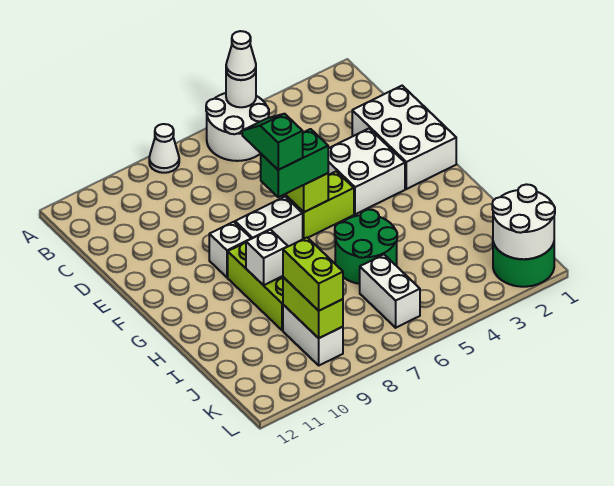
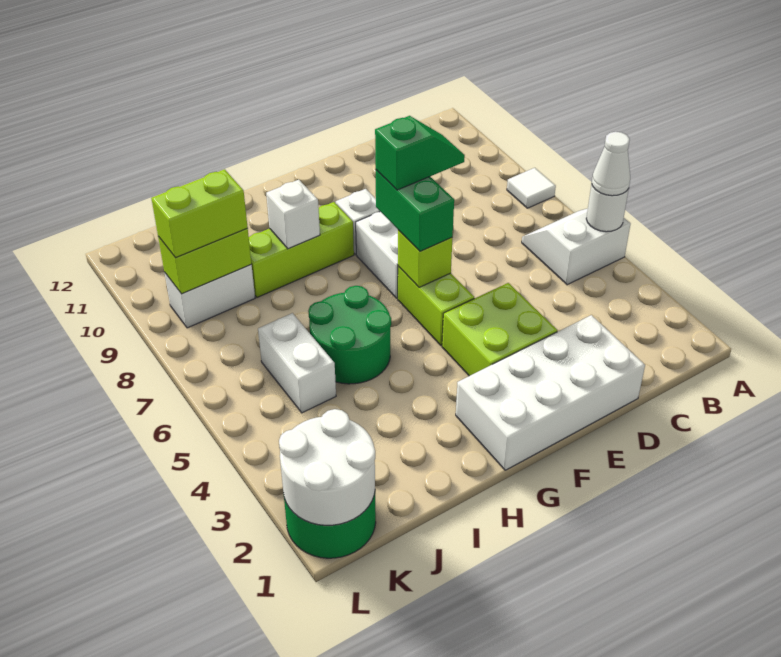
white round brick A5:B6 level 1 -> white slope A5:B6 level 1 top 5
white cone A8 level 1 -> white tile A8 level 1
white brick D1:F2 level 1 -> white brick D1:G2 level 1
white brick E3:F4 level 1 -> lime brick E3:F4 level 1
white brick J6:K6 level 1 -> white brick J5:J6 level 1

